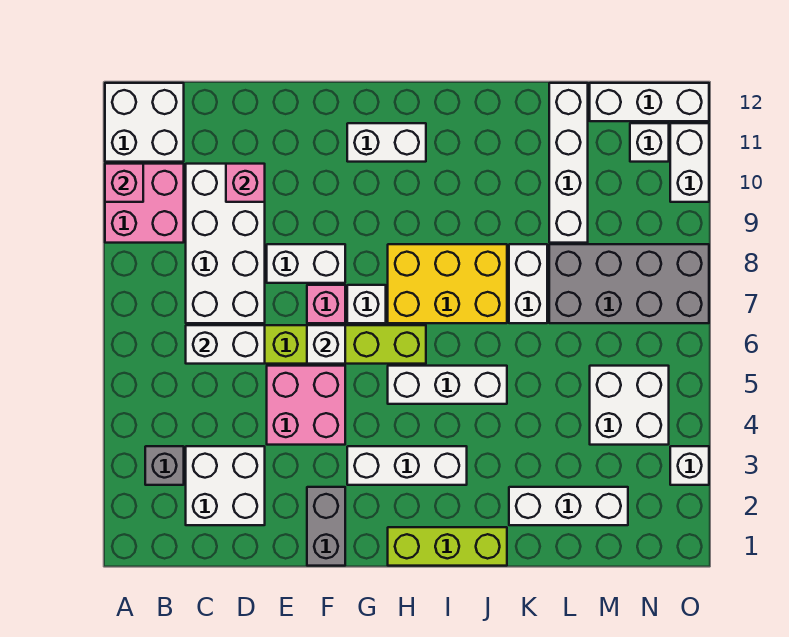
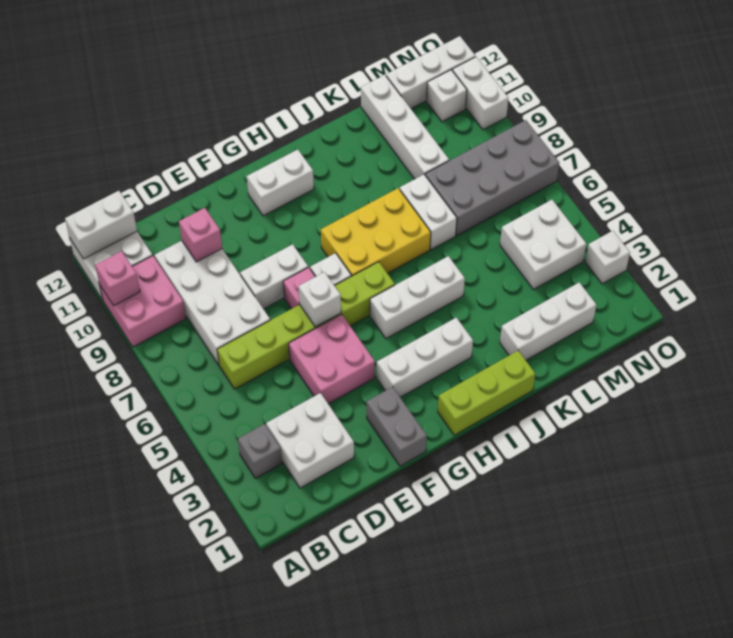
white brick C6:D6 level 2 -> white brick A12:B12 level 2

